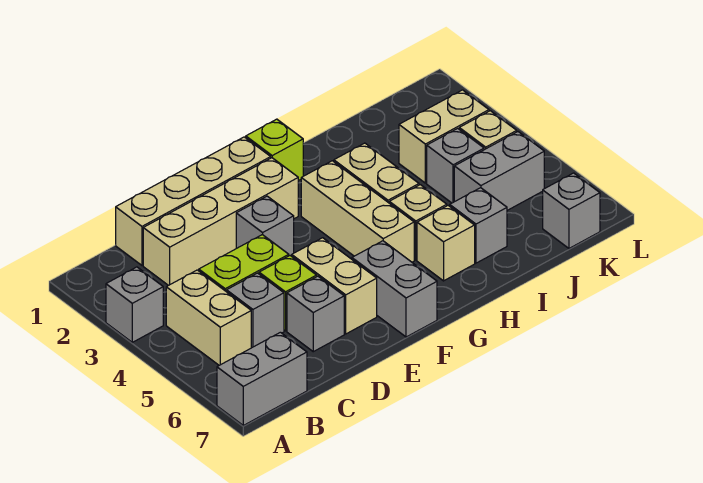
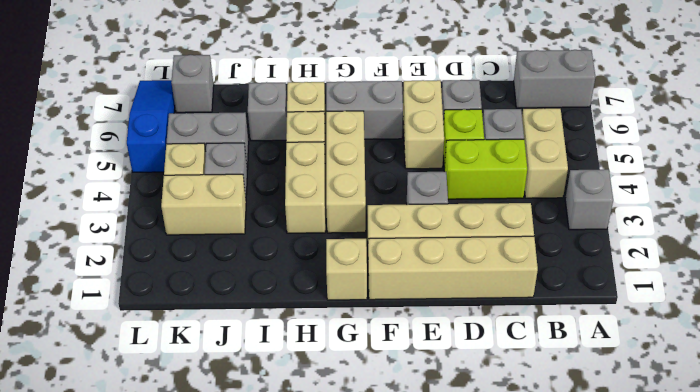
grey brick F6:F7 level 1 -> grey brick F6:G6 level 1
lime brick G1 level 1 -> tan brick G1 level 1
none -> blue slope L5:L7 level 1 top 5

